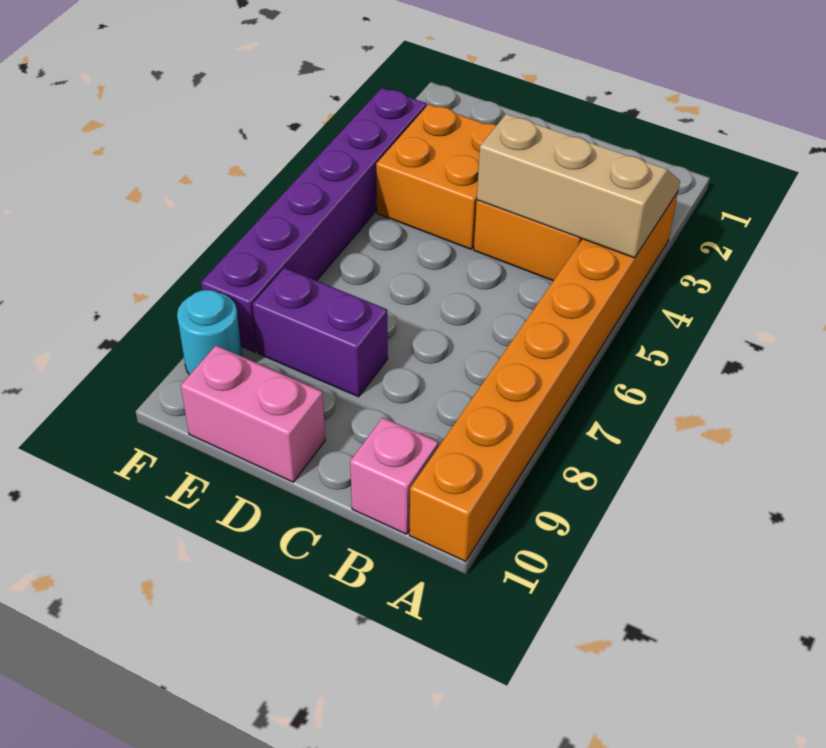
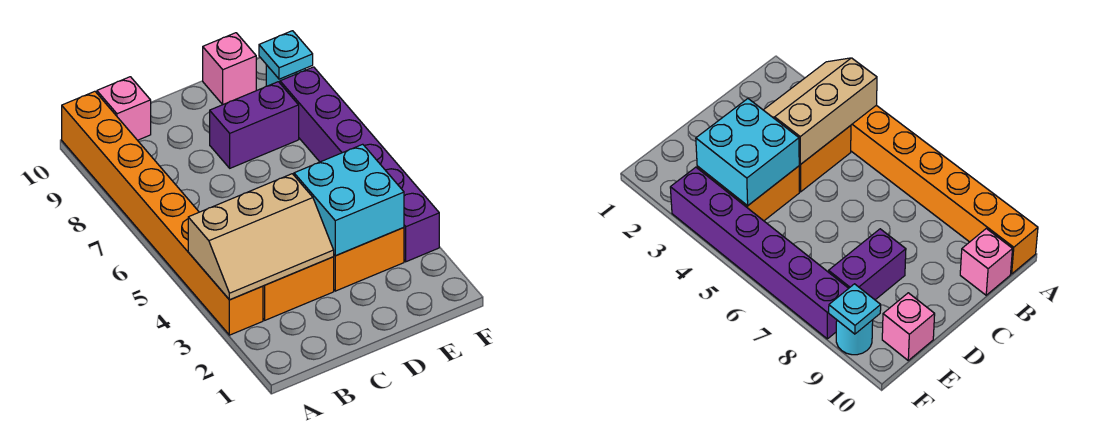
none -> cyan brick D3:E4 level 2
pink brick D10:E10 level 1 -> pink brick E10 level 1
none -> cyan plate F9 level 2

